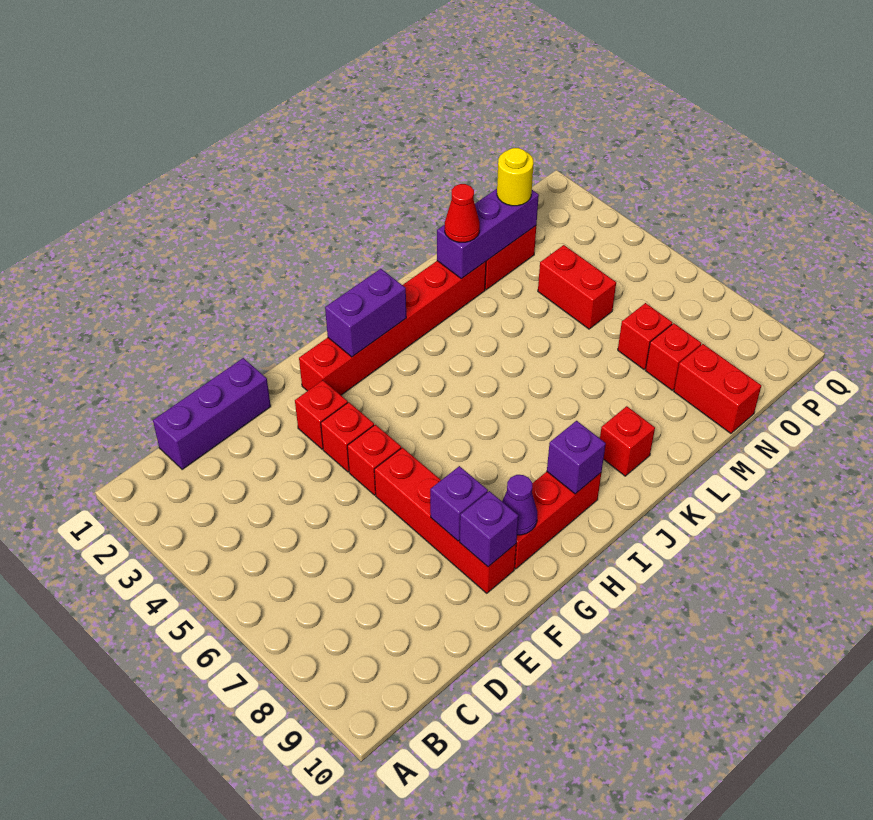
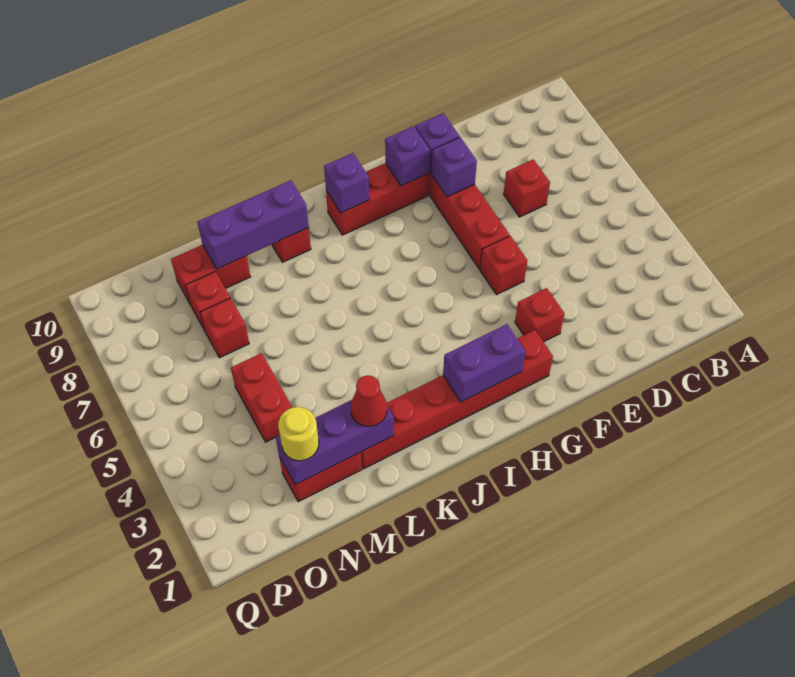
purple brick C1:E1 level 1 -> purple brick K9:M9 level 2
red brick F4 level 1 -> red brick D7 level 1
purple cone G9 level 2 -> purple brick G9 level 2
red brick N9:N10 level 1 -> red brick M9:N9 level 1

